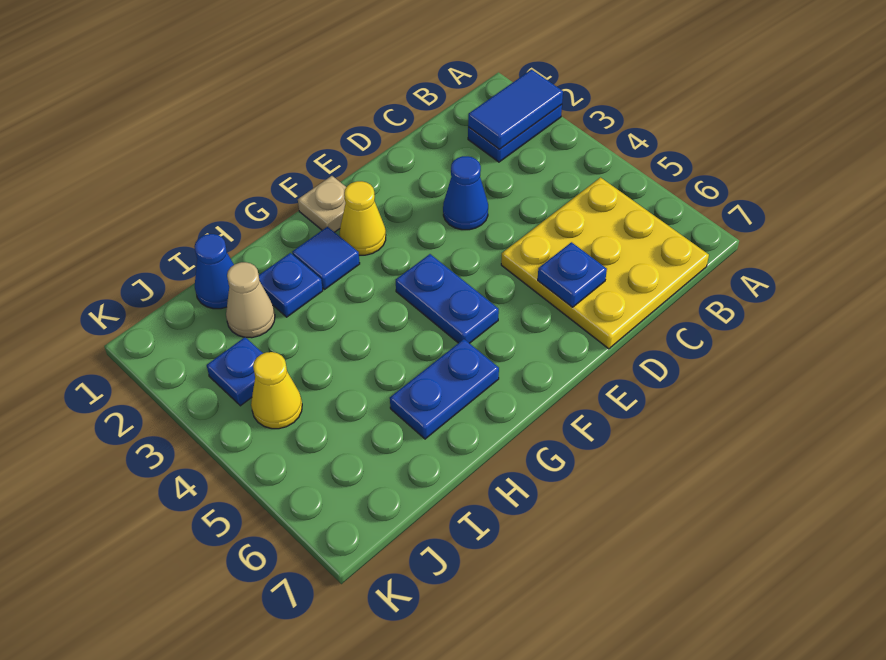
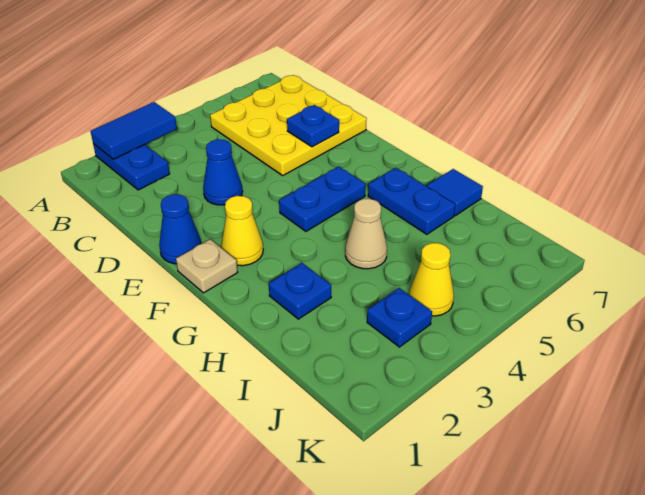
blue tile A2:B2 level 2 -> blue tile A2:A3 level 2
blue tile G2 level 1 -> blue tile H7 level 1
blue cone I1 level 1 -> blue cone E1 level 1
tan cone I2 level 1 -> tan cone H4 level 1

